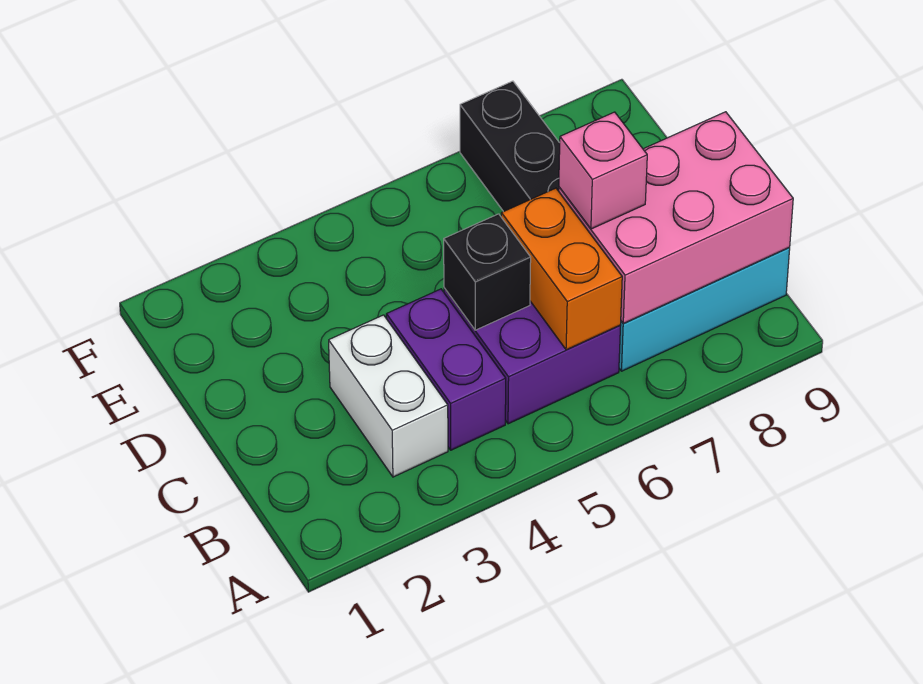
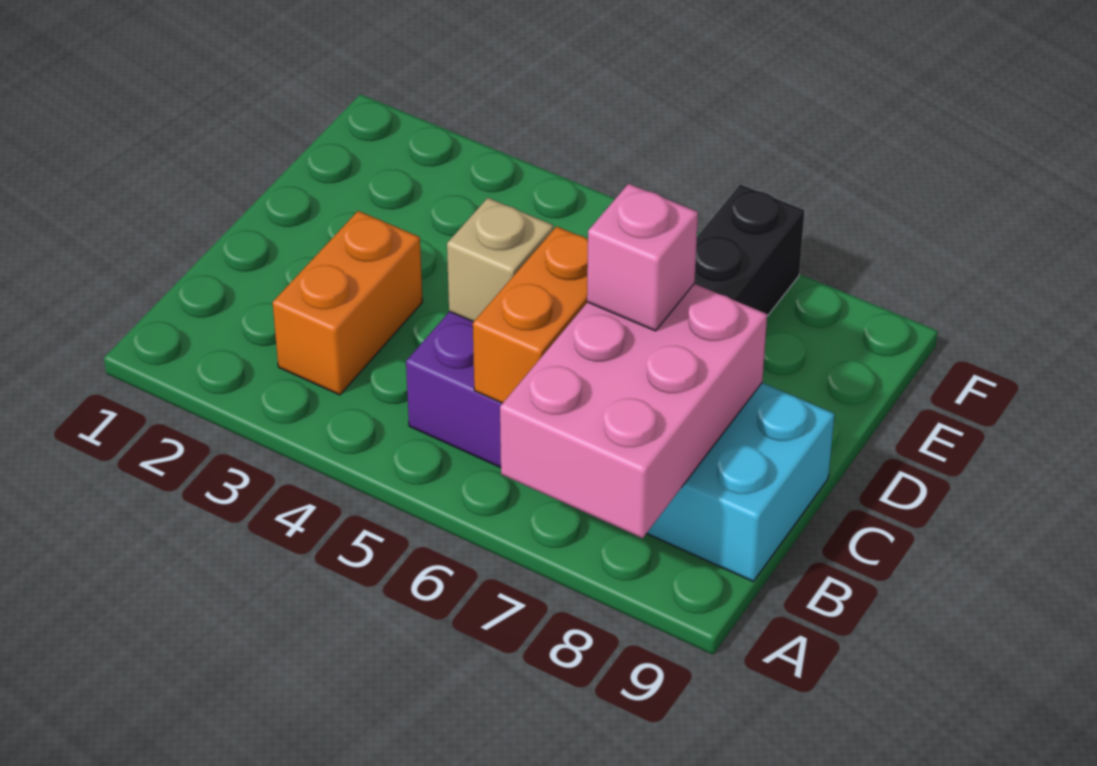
white brick B3:C3 level 1 -> orange brick B3:C3 level 1
purple brick B4:C4 level 1 -> none
pink brick B7:C9 level 2 -> pink brick A7:C8 level 2
black brick C5 level 2 -> tan brick C5 level 2

